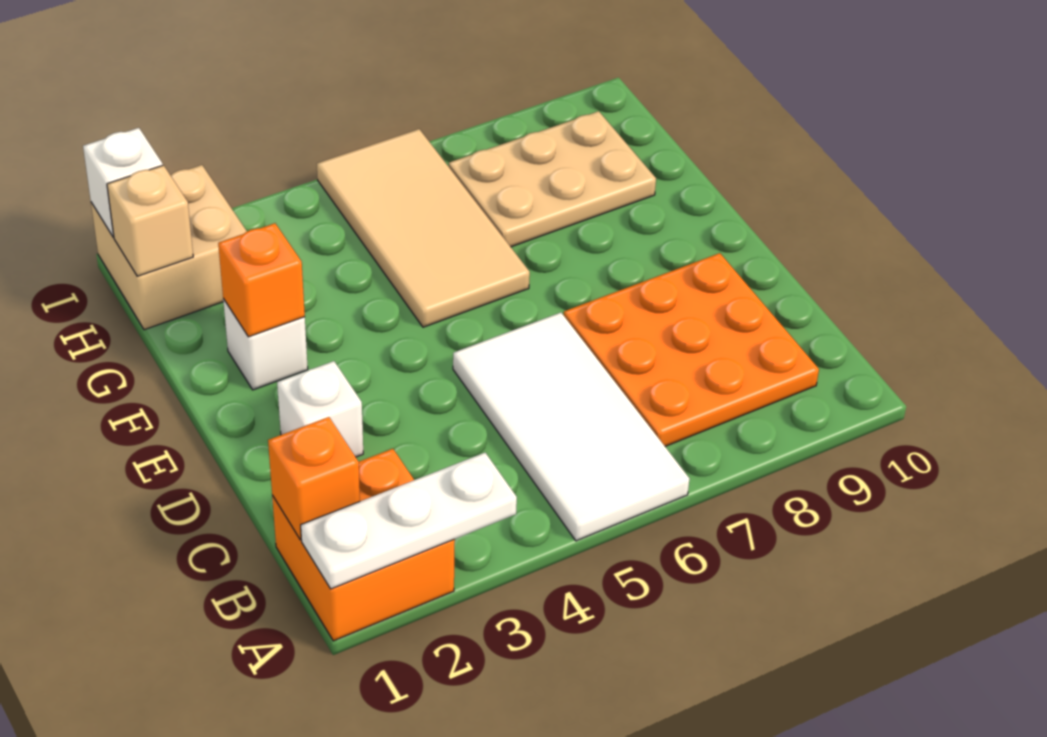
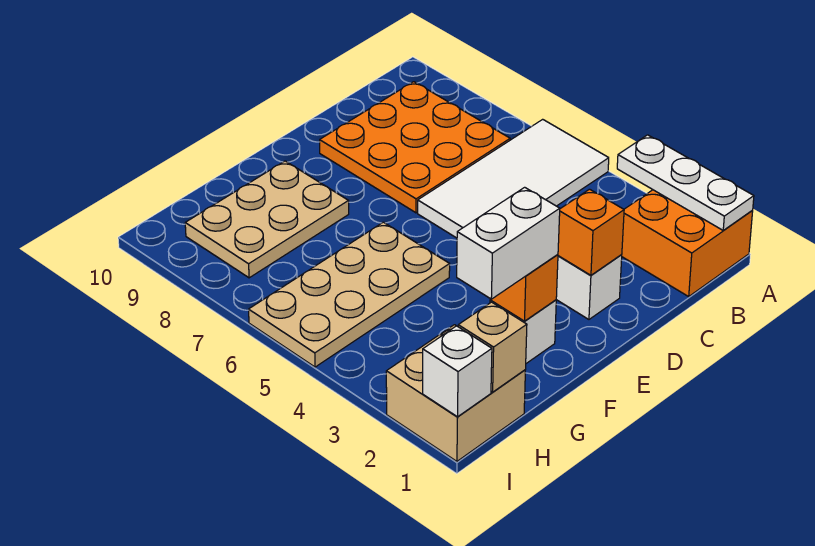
orange brick B1 level 2 -> orange brick D2 level 2
none -> white brick F2:G2 level 3
tan tile F5:I6 level 1 -> tan plate F5:I6 level 1
tan plate G7:H9 level 1 -> tan plate F8:H9 level 1

